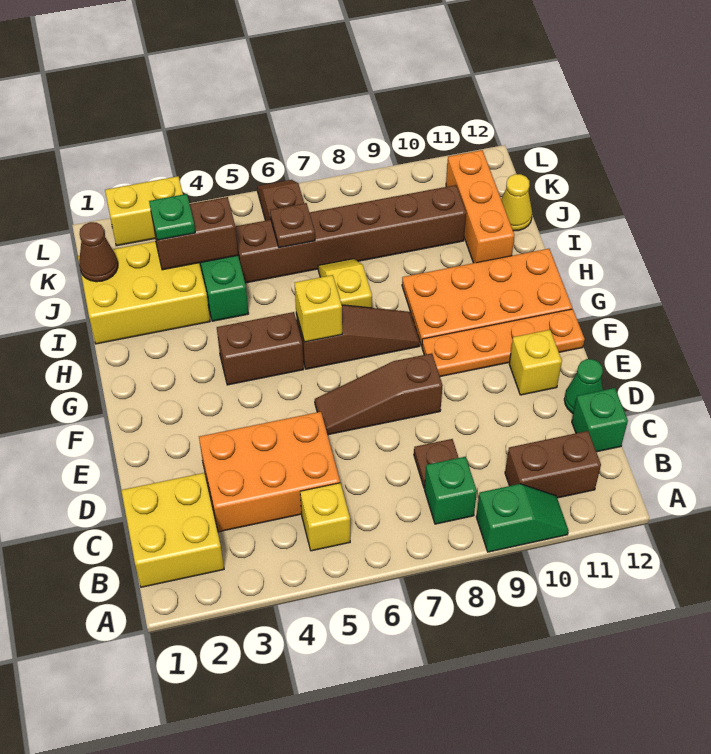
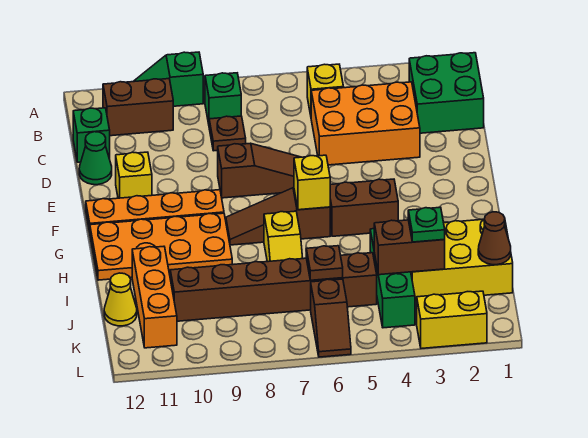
yellow brick B1:C2 level 1 -> green brick B1:C2 level 1

